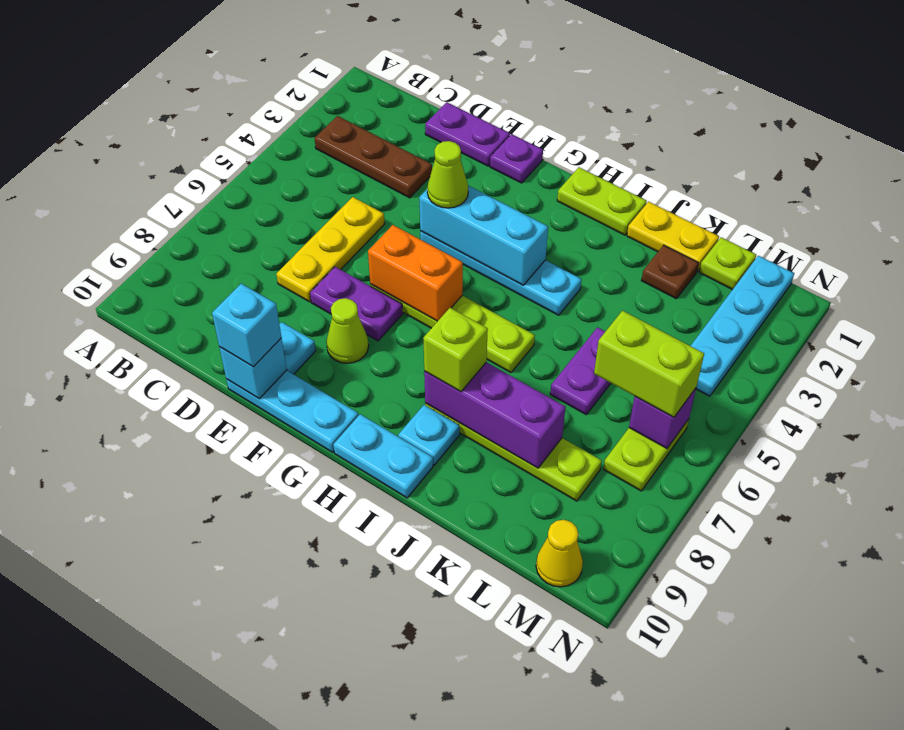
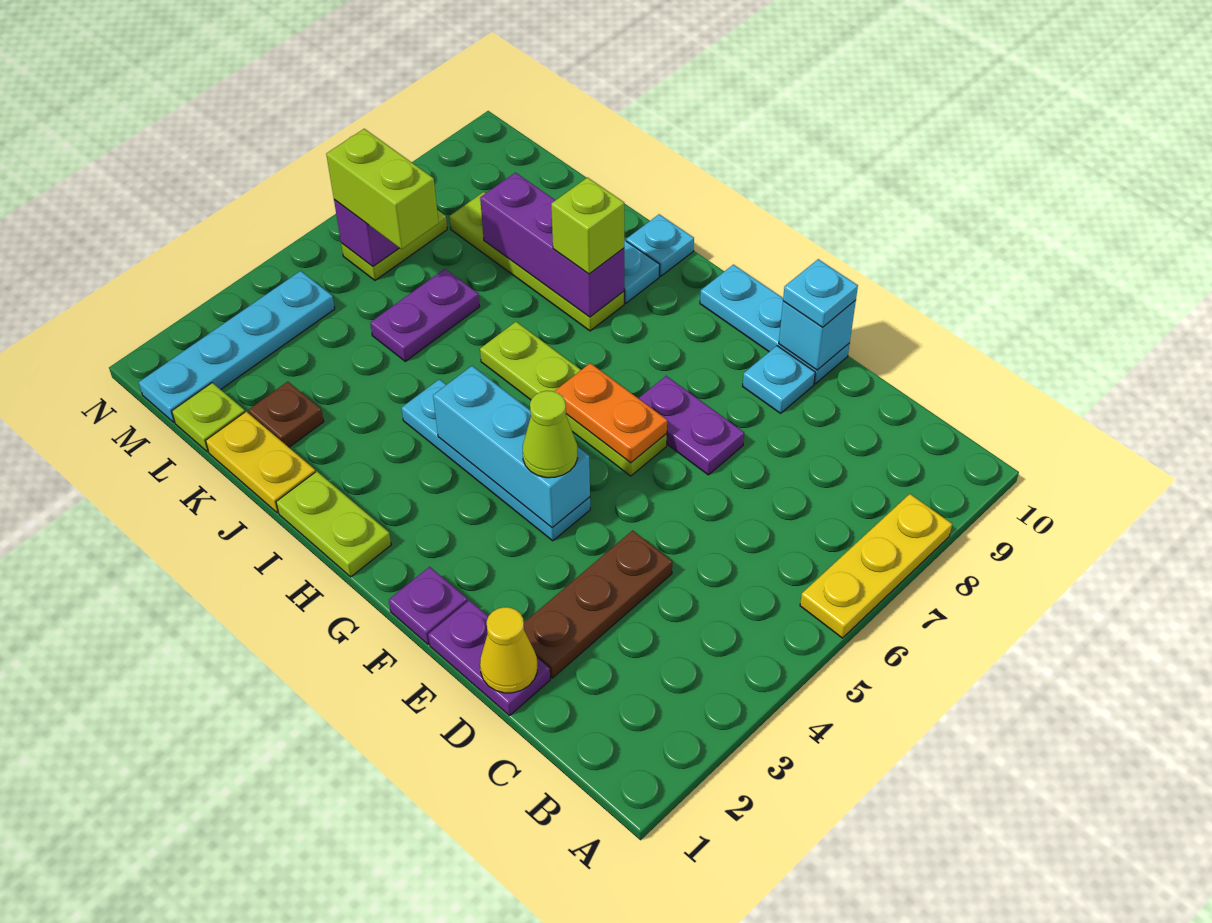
brown plate B3:D3 level 1 -> brown plate D2:D4 level 1
yellow plate D5:D7 level 1 -> yellow plate A6:A8 level 1
cyan brick E10 level 3 -> cyan plate E10 level 3
orange brick F6:G6 level 2 -> orange plate F6:G6 level 2
lime cone F8 level 1 -> none
cyan plate H10:I10 level 1 -> cyan plate I10 level 1
yellow cone M10 level 1 -> yellow cone D1 level 2

